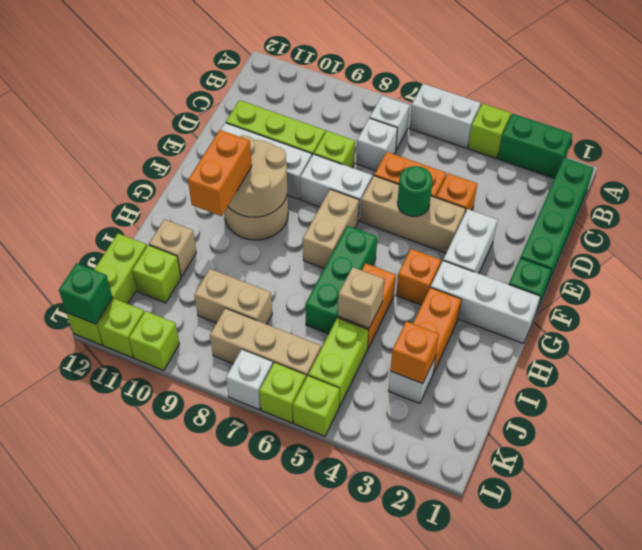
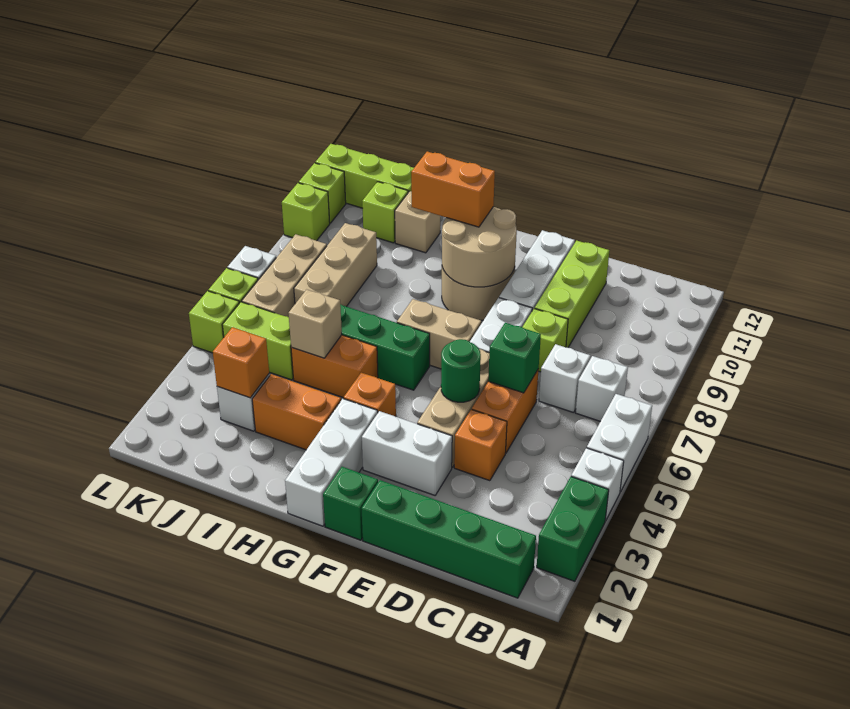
lime brick A4 level 1 -> white brick A4 level 1
tan brick J8:J9 level 1 -> tan brick J7:J9 level 1
green brick L12 level 2 -> green brick D6 level 2

